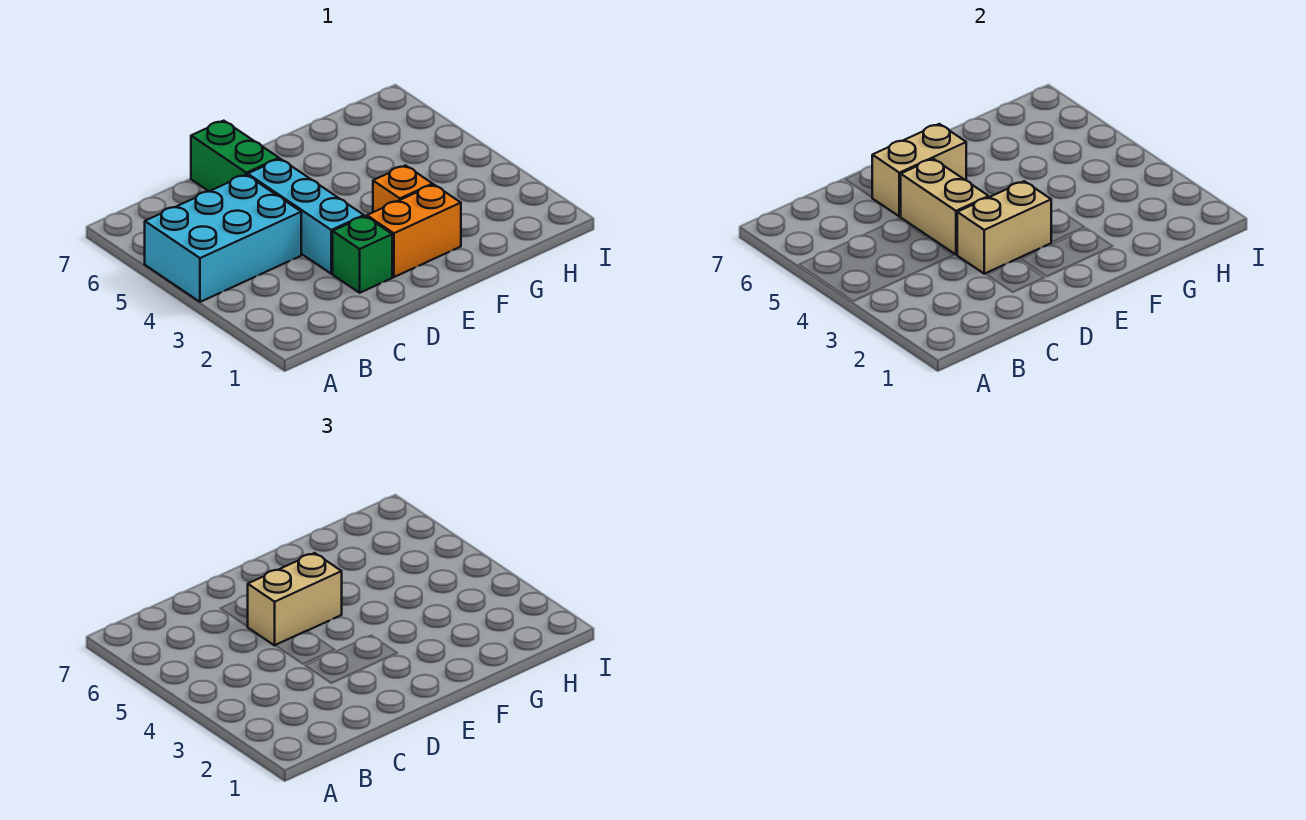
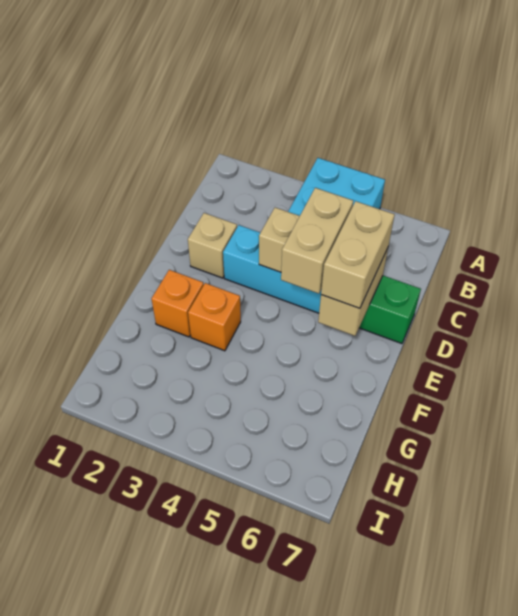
green brick D2 level 1 -> tan brick D2 level 1
tan brick D3:E3 level 2 -> tan brick D6:E6 level 3
orange brick E2:F2 level 1 -> orange brick F2 level 1

